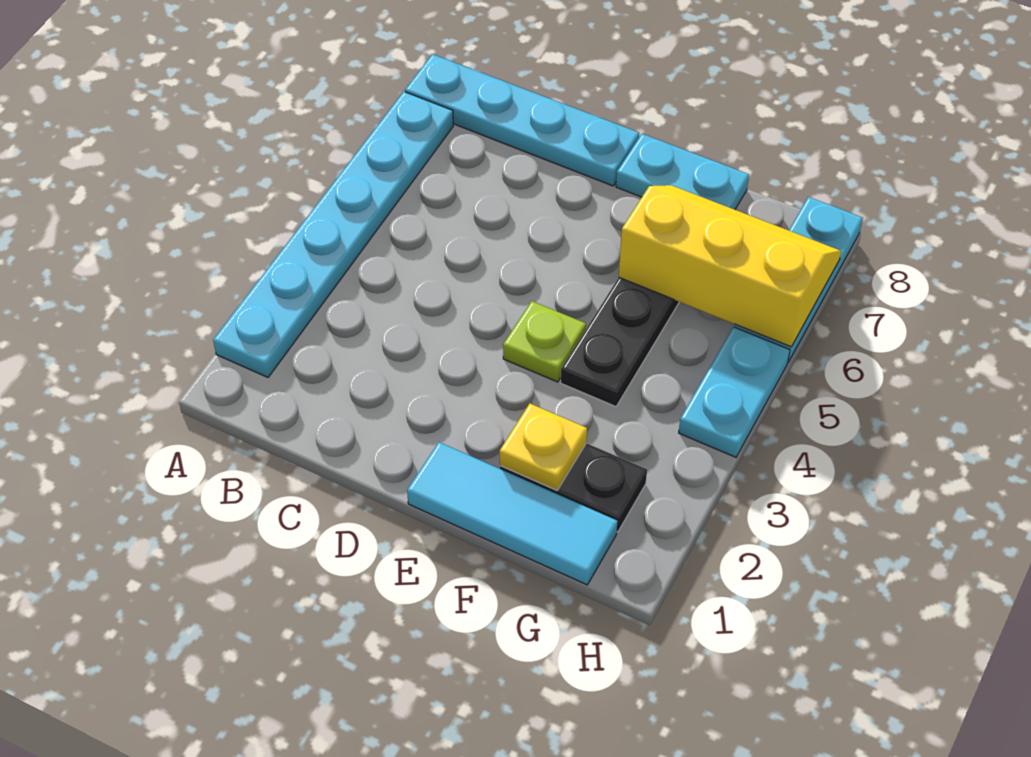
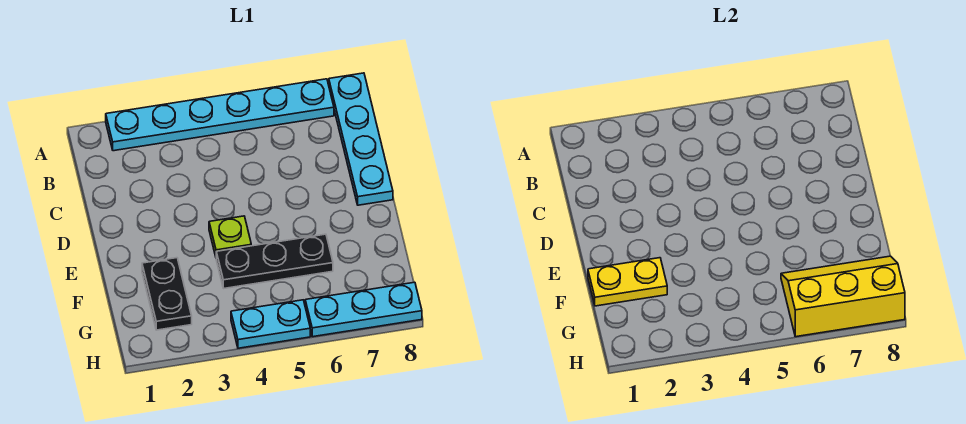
cyan tile E1:G1 level 1 -> none
cyan plate E8:F8 level 1 -> none
yellow plate F2 level 2 -> yellow plate F1:F2 level 2
yellow slope F6:H7 level 2 top 6 -> yellow slope G6:H8 level 2 top H

